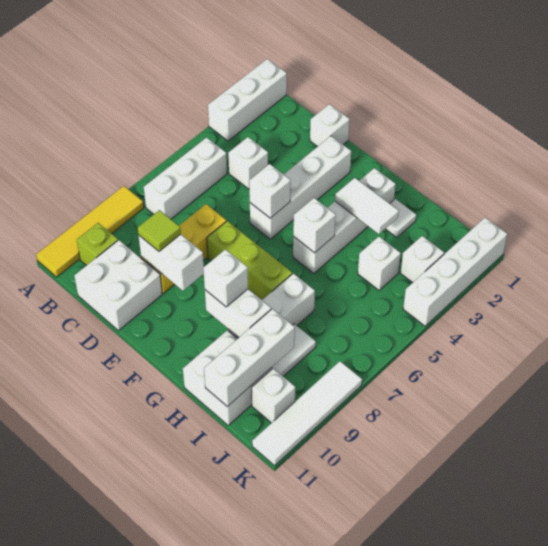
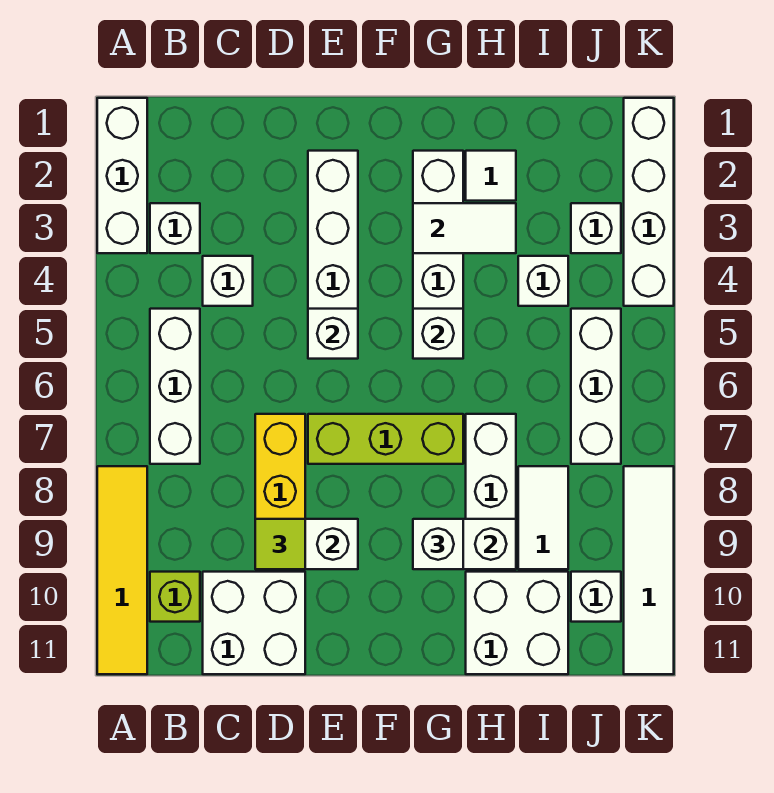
white brick D1 level 1 -> white brick B3 level 1
white brick I9:I11 level 2 -> white brick J5:J7 level 1

